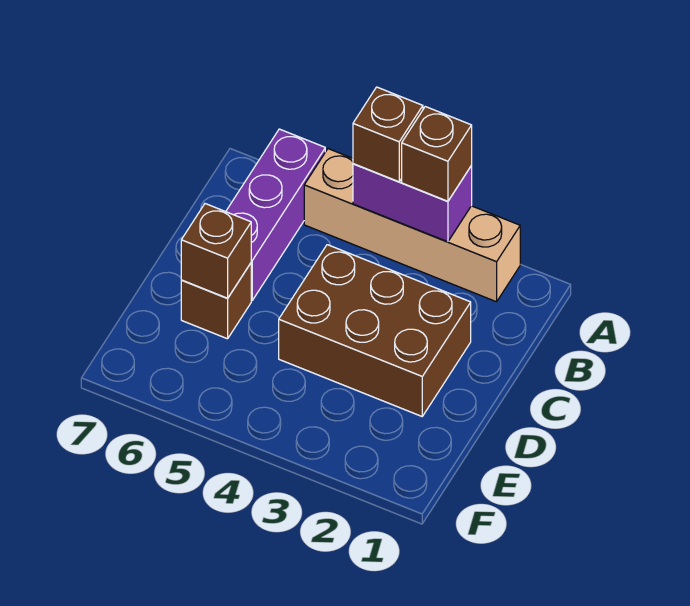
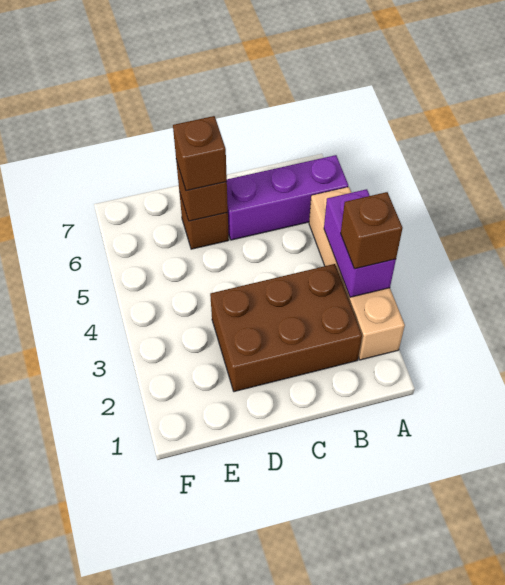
brown brick A4 level 3 -> brown brick D6 level 3
brown brick C2:D4 level 1 -> brown brick B2:D3 level 1

